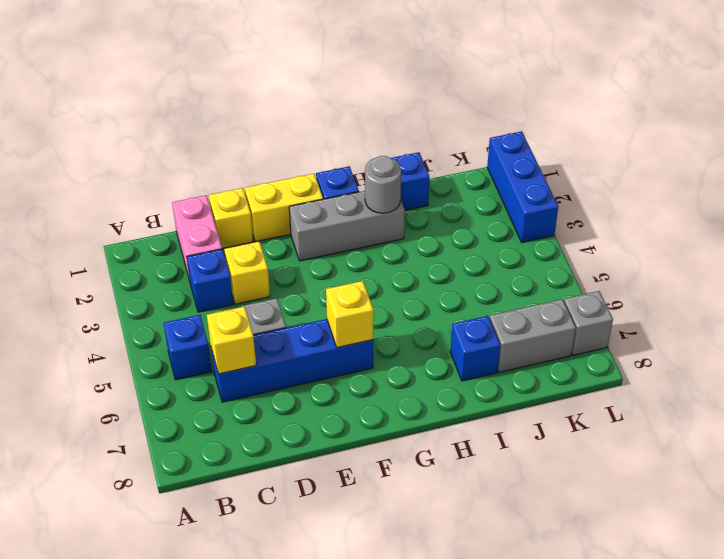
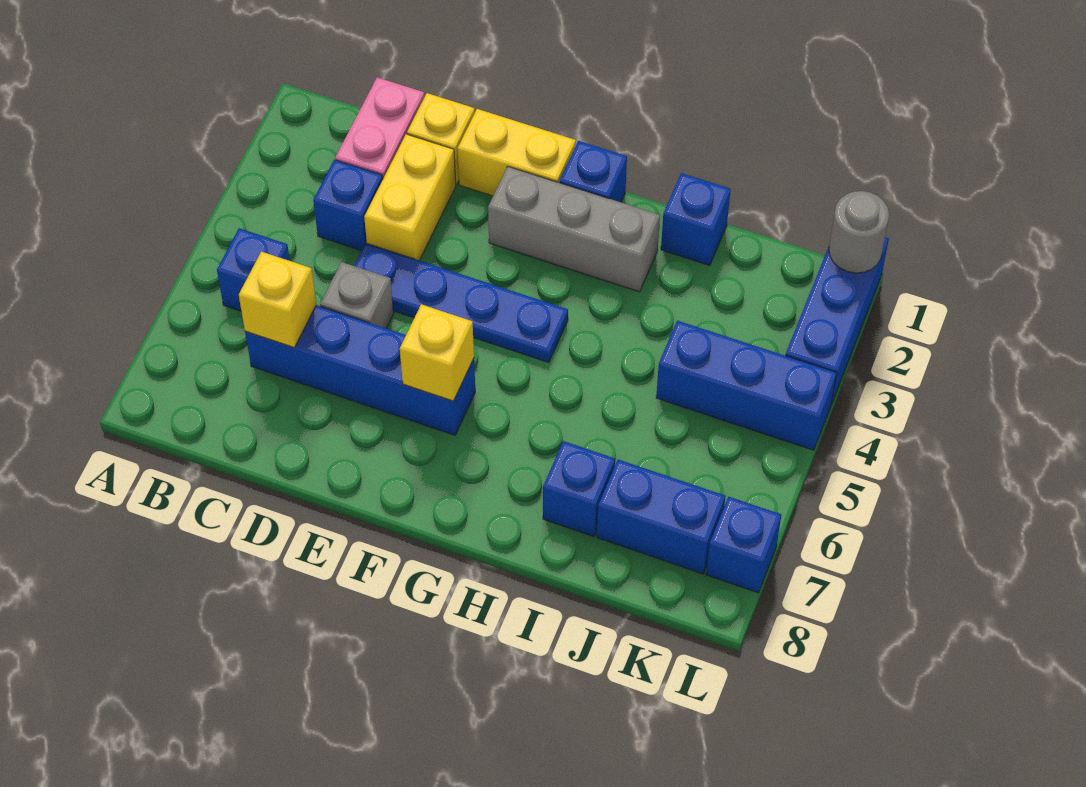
yellow brick D3 level 1 -> yellow brick D2:D3 level 1
none -> blue plate D4:G4 level 1
grey round brick H2 level 2 -> grey round brick L1 level 2
none -> blue brick J4:L4 level 1
grey brick J7:K7 level 1 -> blue brick J7:K7 level 1
grey brick L7 level 1 -> blue brick L7 level 1

